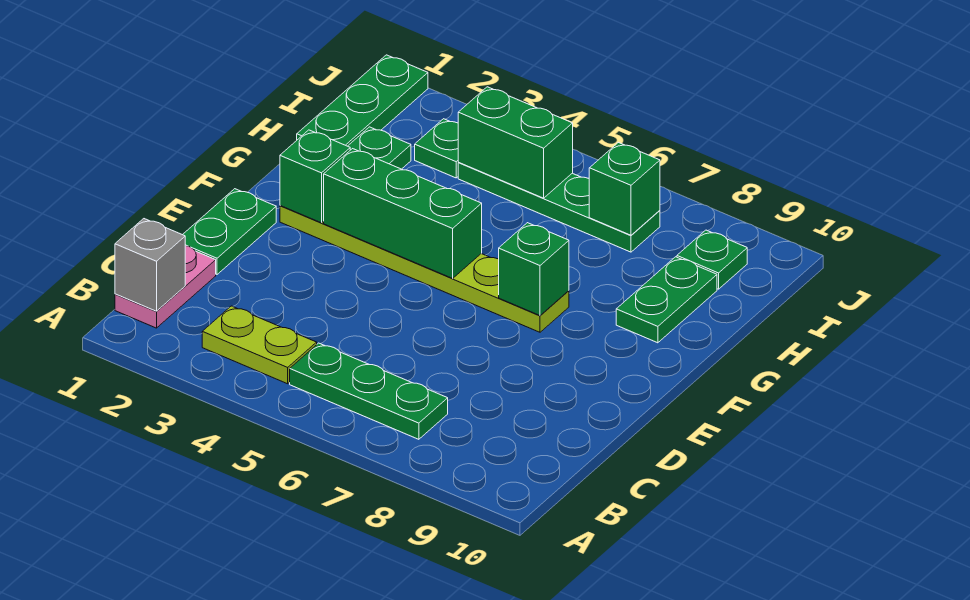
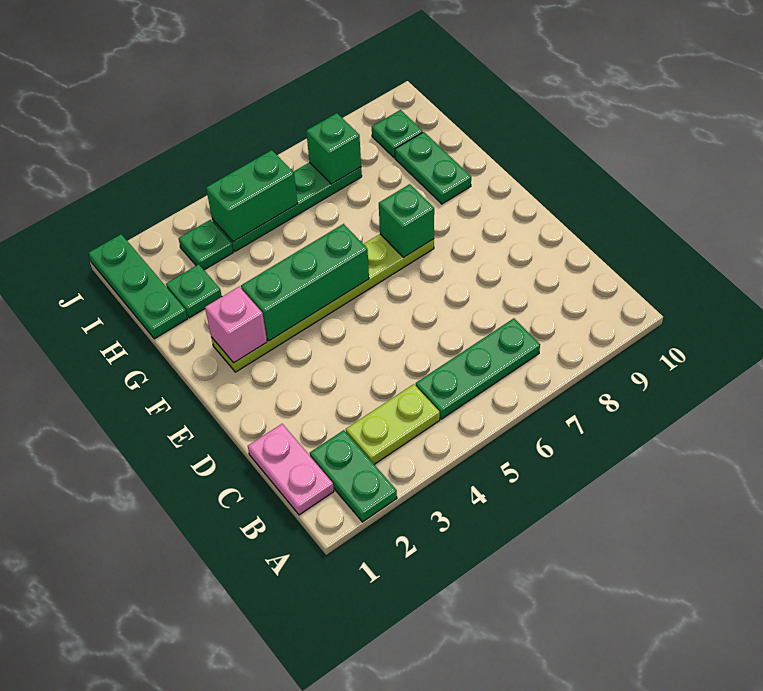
grey brick B1 level 2 -> none
green plate D1:E1 level 1 -> green plate A2:B2 level 1
green brick F2 level 2 -> pink brick F2 level 2

